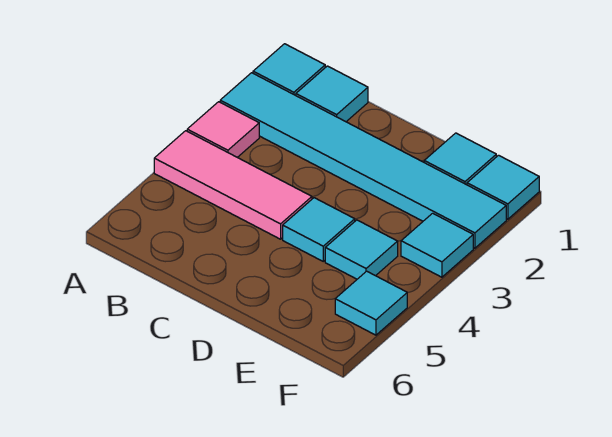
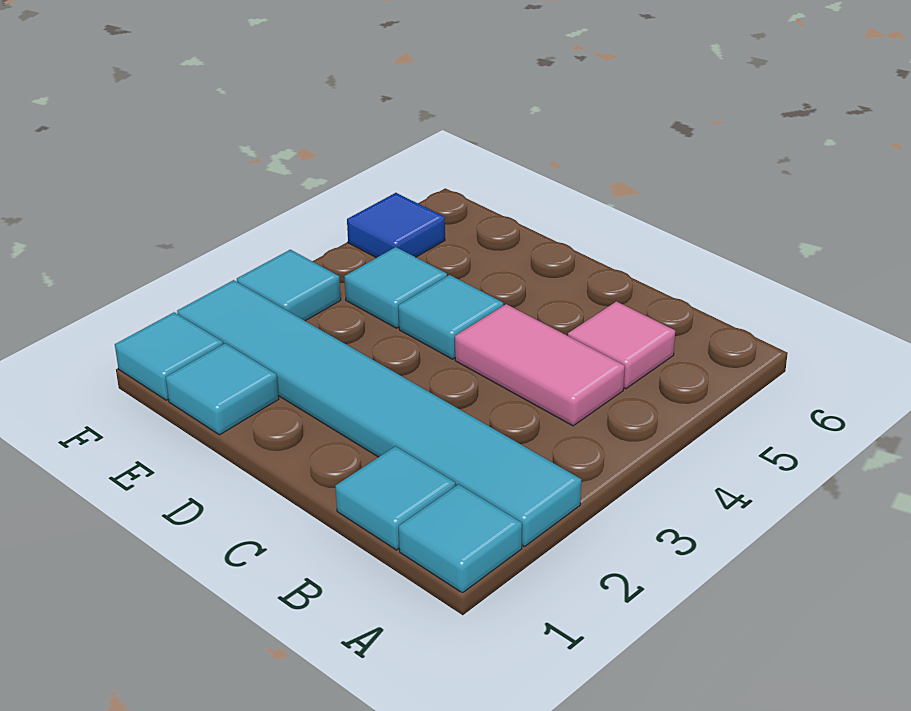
pink tile A3 level 1 -> pink tile B5 level 1
pink tile A4:C4 level 1 -> pink tile B4:C4 level 1
cyan tile F5 level 1 -> blue tile F5 level 1

